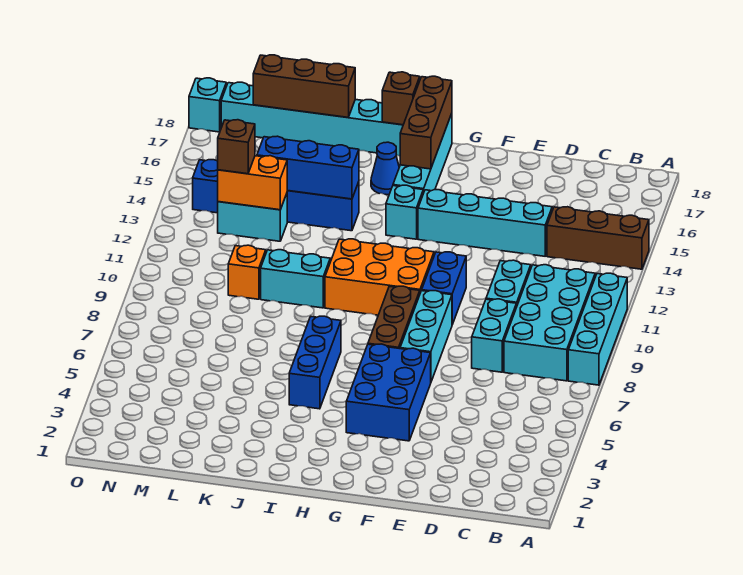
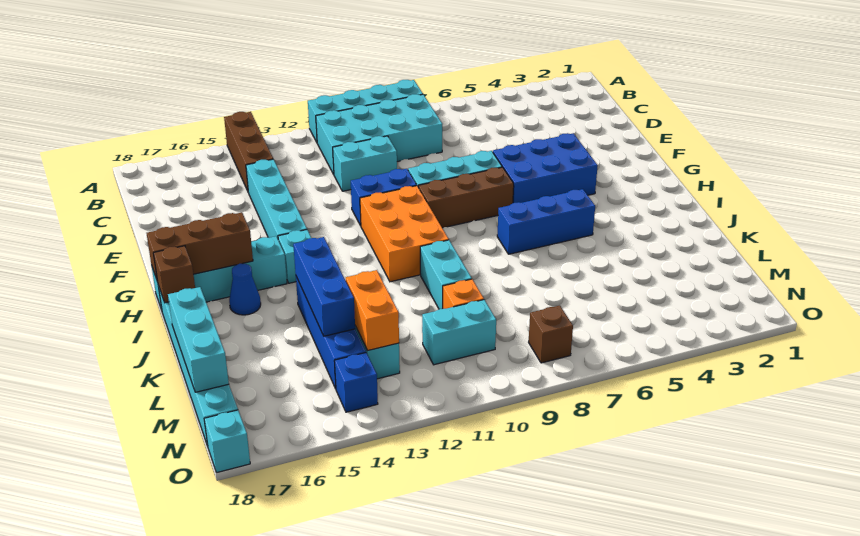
cyan brick D8:D9 level 1 -> cyan brick M10:M11 level 1
brown brick K18:M18 level 2 -> cyan brick K18:M18 level 2
brown brick M13 level 3 -> brown brick N8 level 1

